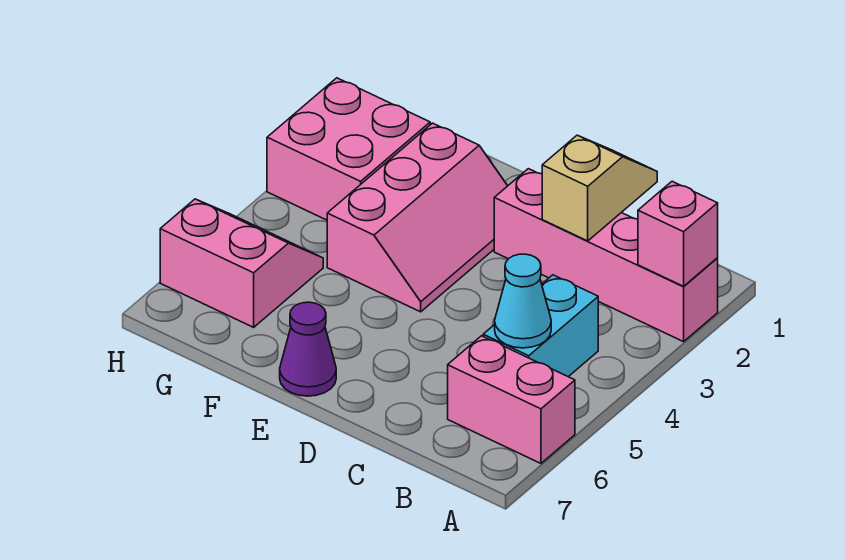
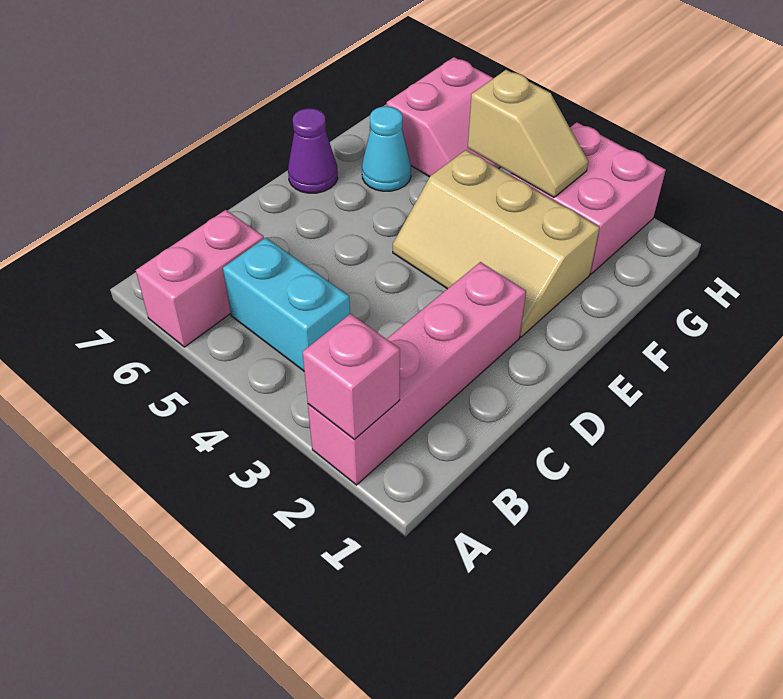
cyan cone B5 level 2 -> cyan cone F6 level 1
tan slope C1:C2 level 2 top 2 -> tan slope G3:G4 level 2 top 4
pink slope E2:F4 level 1 top F -> tan slope E2:F4 level 1 top F

